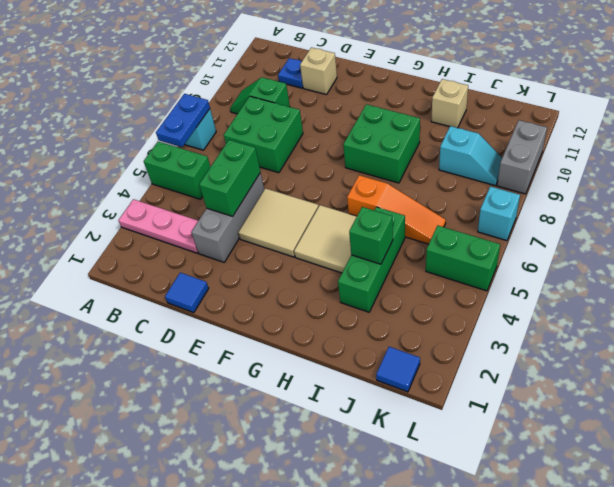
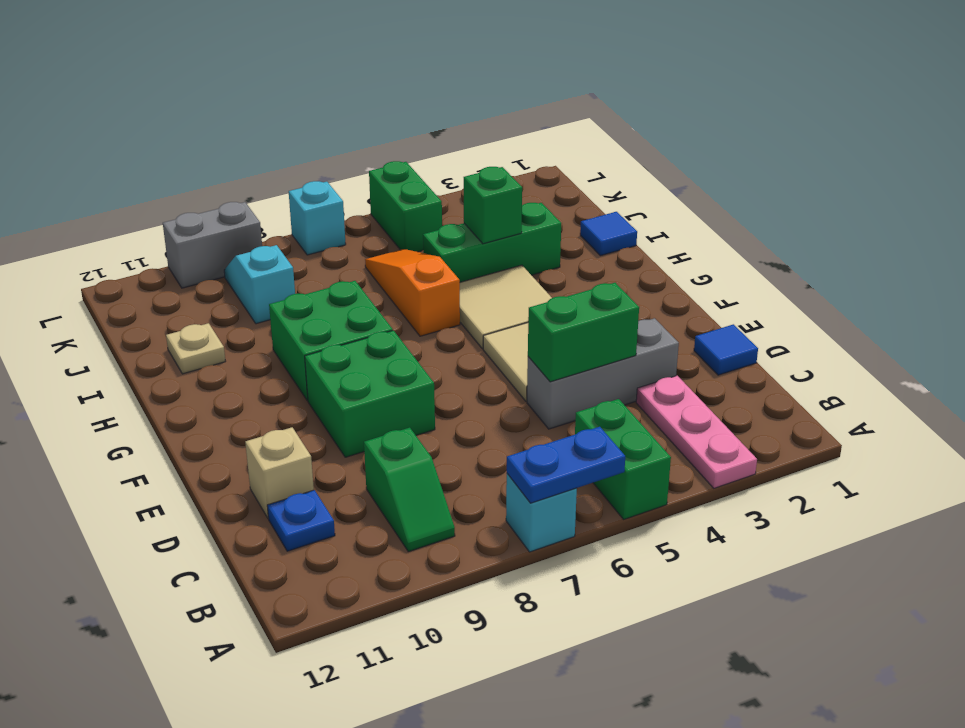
green brick C7:D8 level 1 -> green brick E8:F9 level 1
tan brick I11 level 1 -> tan plate I11 level 1
blue tile K1 level 1 -> blue tile I1 level 1

